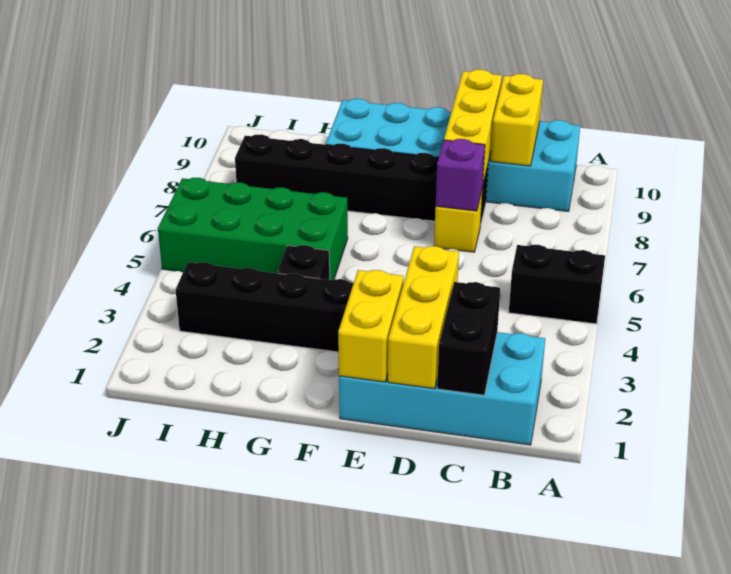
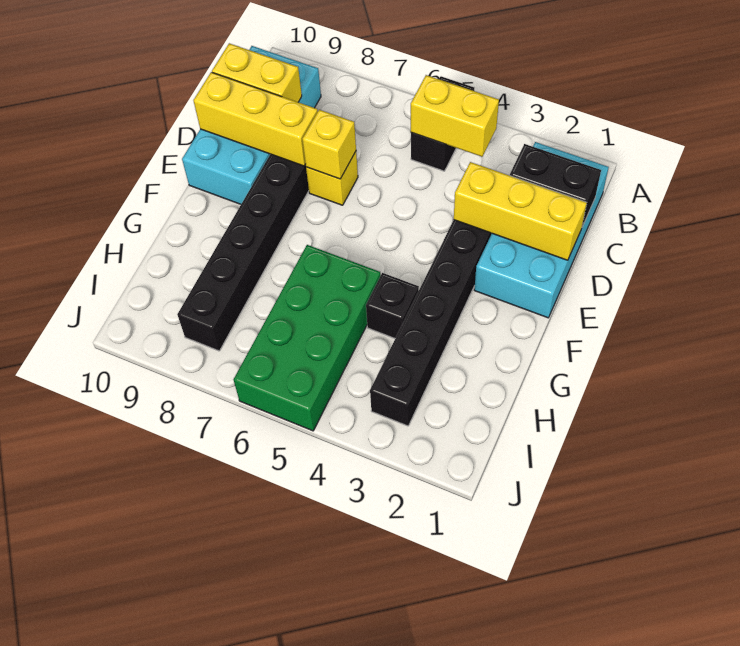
cyan brick B9:G10 level 1 -> cyan brick B9:E10 level 1
purple brick D7 level 2 -> yellow brick D7 level 2
yellow brick E1:E2 level 2 -> yellow brick B4:B5 level 2

